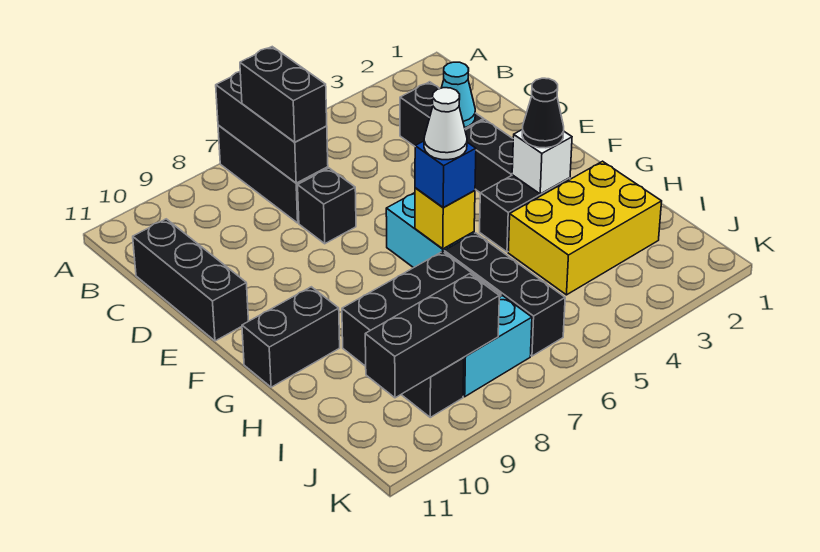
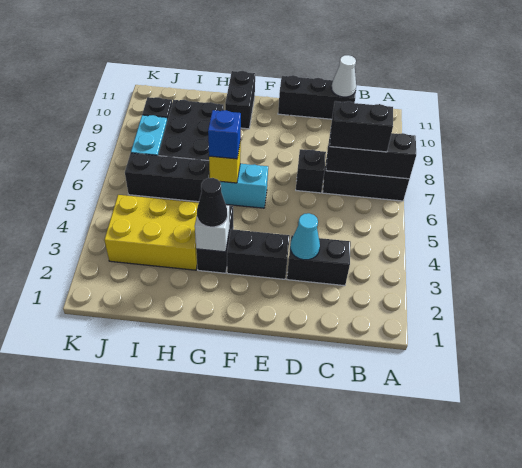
white cone G6 level 4 -> white cone C11 level 2
yellow brick H2:I4 level 1 -> yellow brick H3:J4 level 1
black brick J8:J10 level 2 -> none

